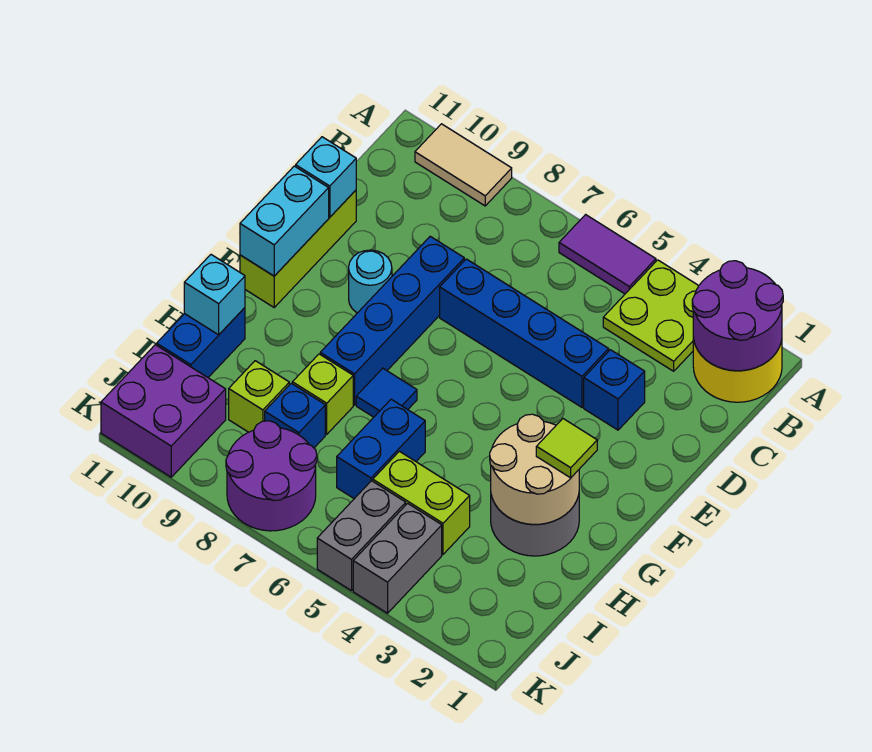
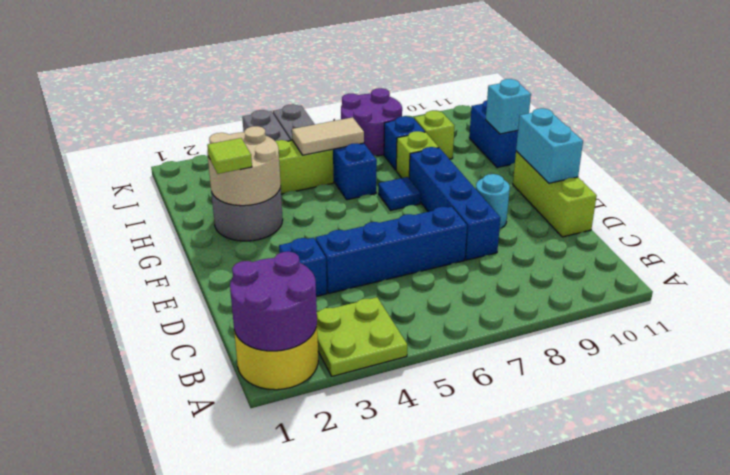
purple tile A5:A6 level 1 -> none
tan tile A9:A10 level 1 -> tan tile I5:I6 level 2
cyan brick D11 level 2 -> none
purple brick J10:K11 level 1 -> none

